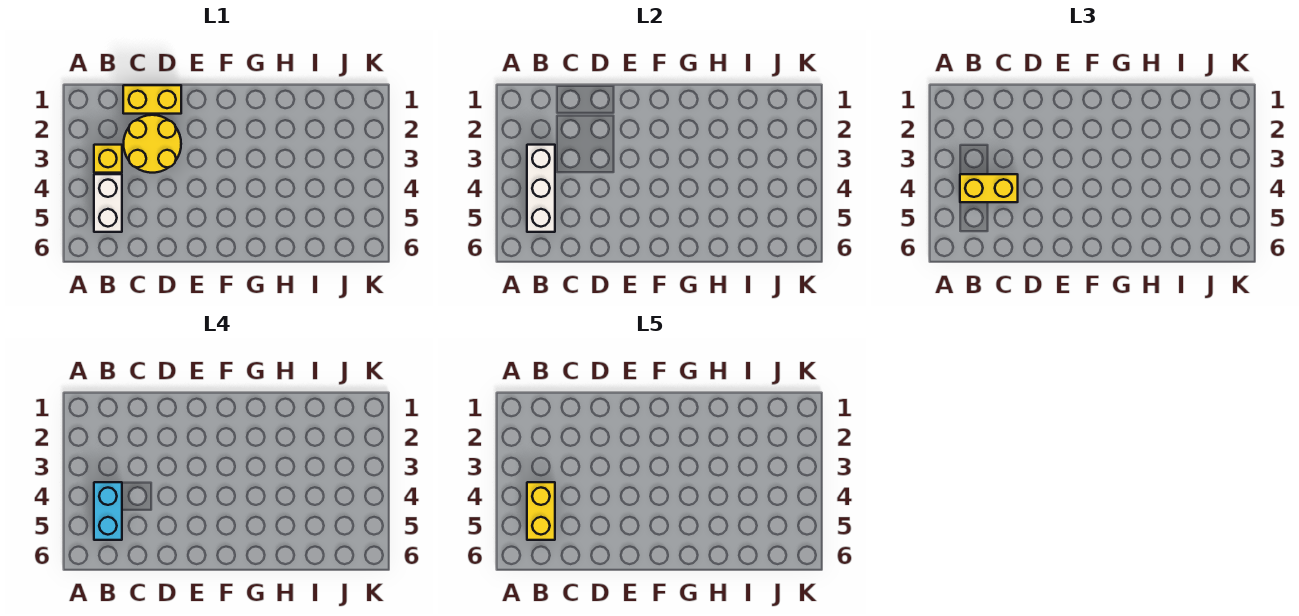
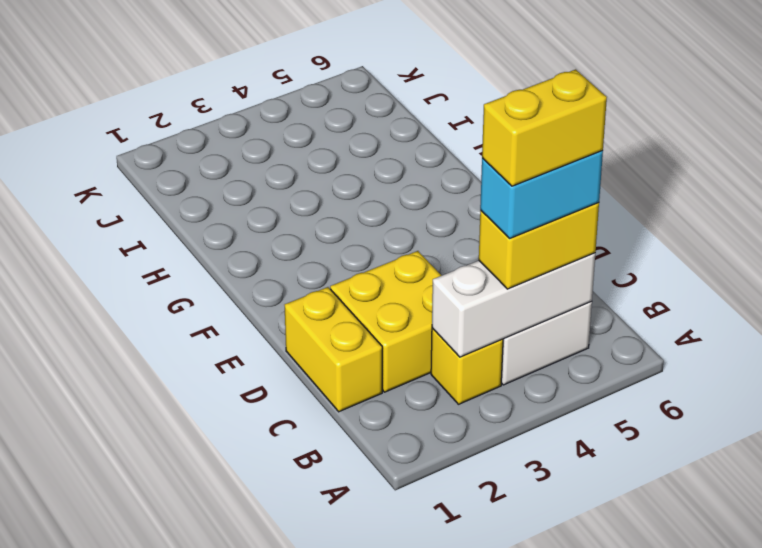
yellow brick B4:C4 level 3 -> yellow brick B4:B5 level 3
yellow round brick C2:D3 level 1 -> yellow brick C2:D3 level 1

